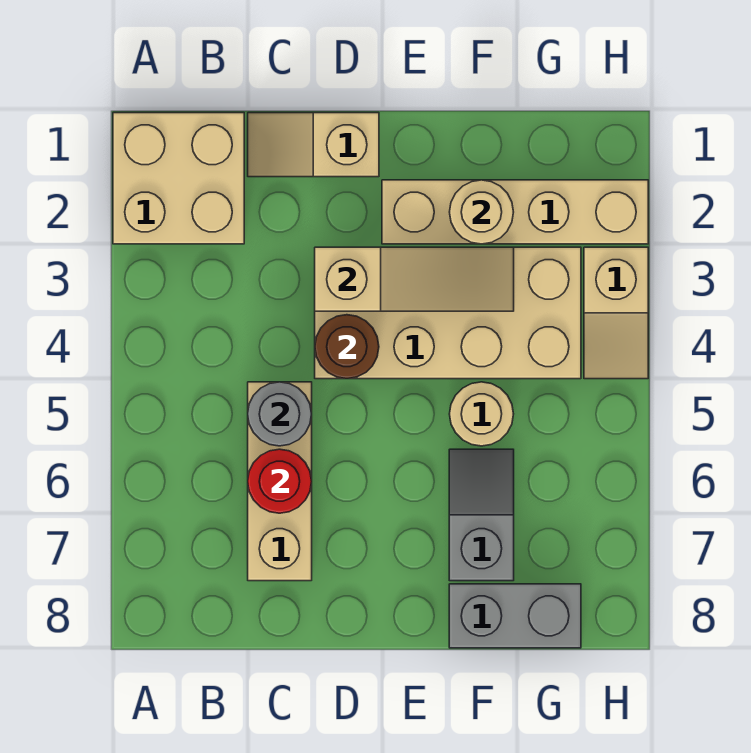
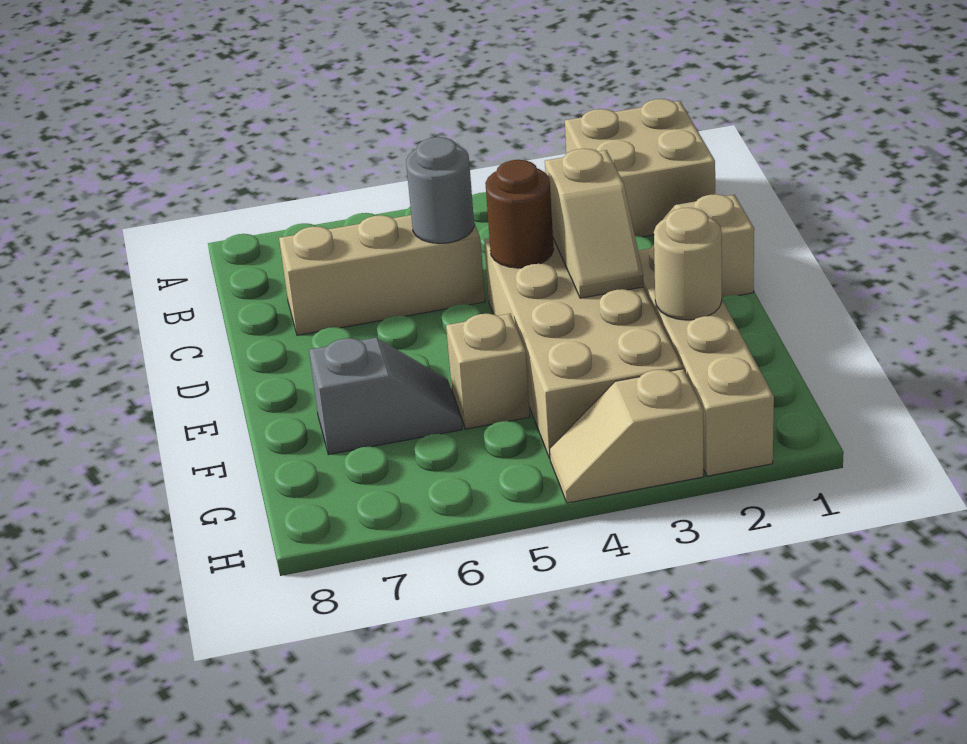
red round brick C6 level 2 -> none
tan slope D3:F3 level 2 top D -> tan slope D3:E3 level 2 top D
tan round brick F5 level 1 -> tan brick F5 level 1
grey brick F8:G8 level 1 -> none

